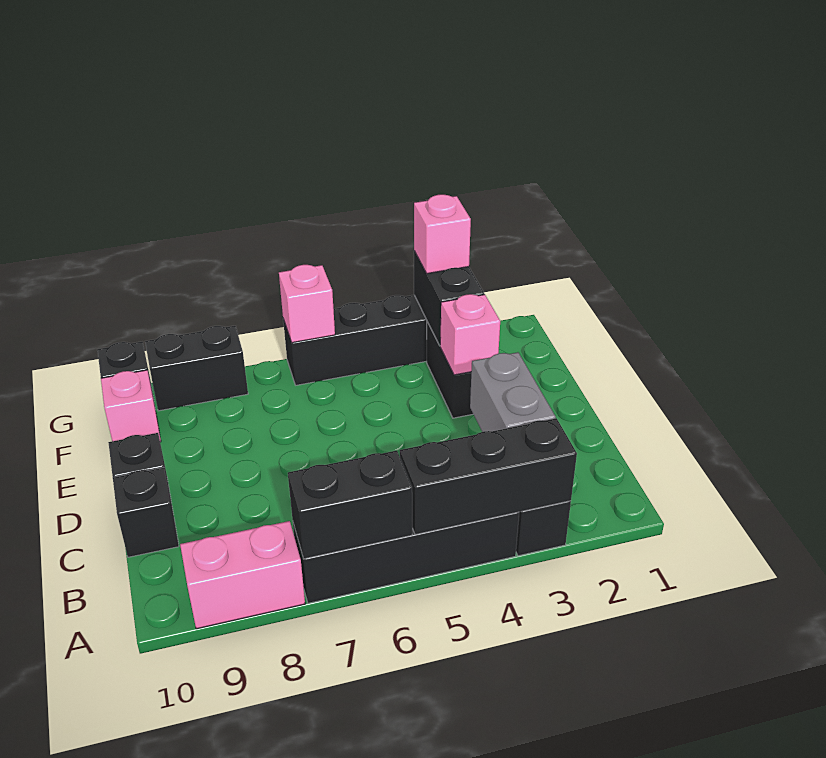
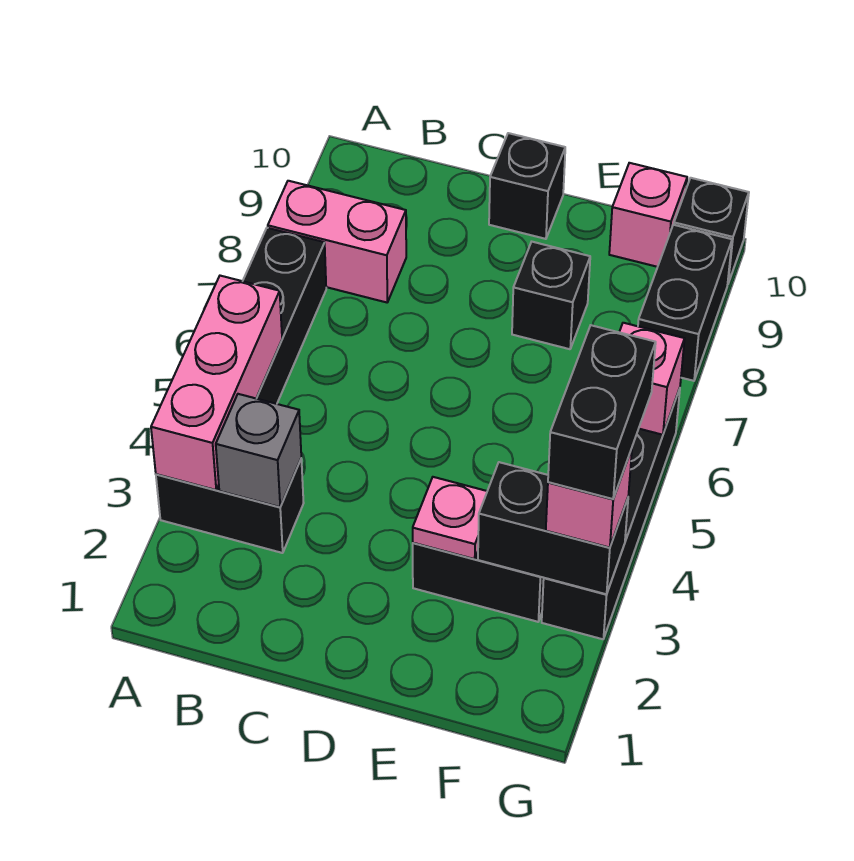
black brick A3:A5 level 2 -> pink brick A3:A5 level 2
black brick A6:A7 level 2 -> black brick G3:G4 level 4
pink brick A8:A9 level 1 -> pink brick A8:B8 level 1
grey brick B3:C3 level 2 -> grey brick B3 level 2
black brick C10 level 1 -> black brick E8 level 1
pink brick E3 level 2 -> pink plate E3 level 2

